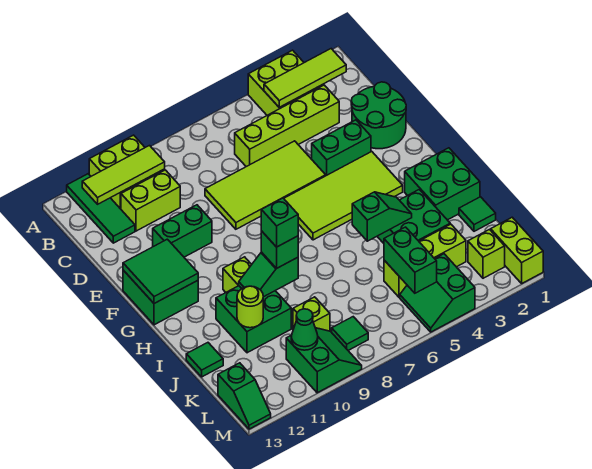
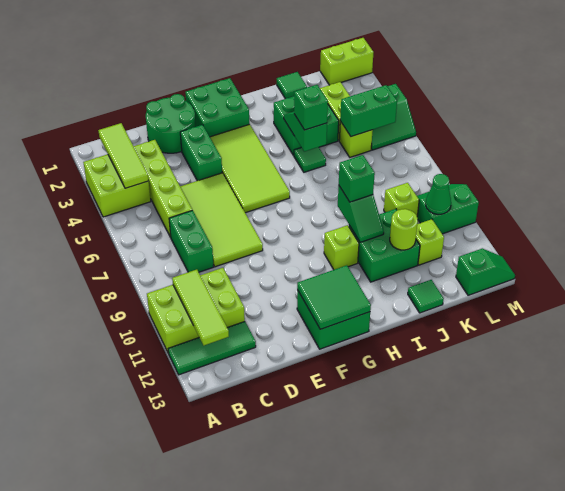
green brick E10:E11 level 1 -> green brick C7:C8 level 1
green brick H1:I2 level 1 -> green brick F1:G2 level 1
green brick I9 level 4 -> green brick I5 level 3
lime brick L2 level 1 -> lime brick K11 level 1
green tile L8 level 1 -> green tile I5 level 1

